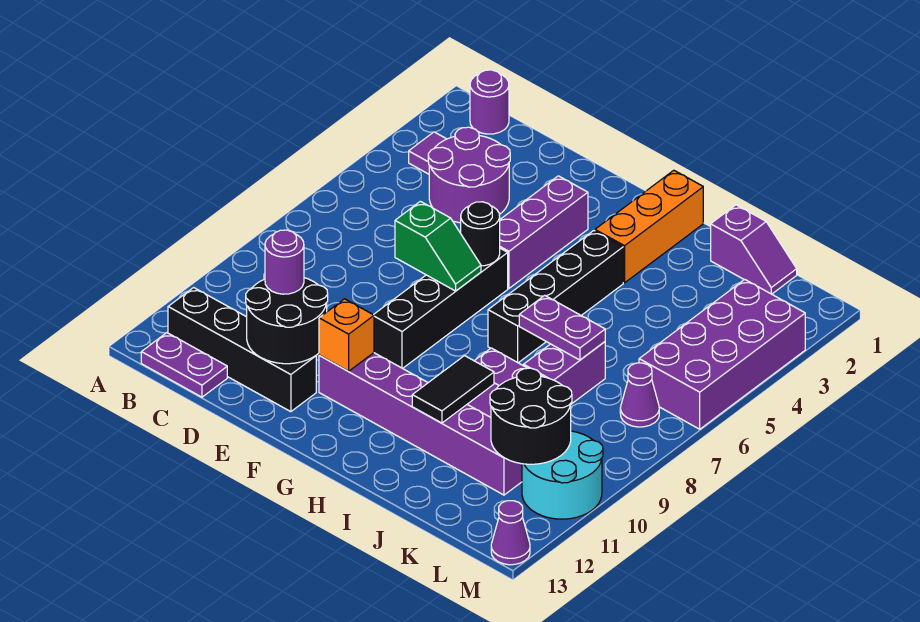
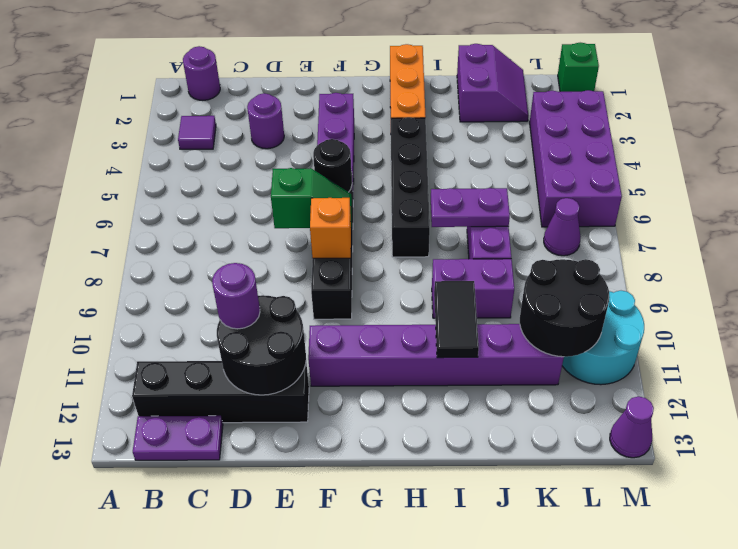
purple round brick C3:D4 level 1 -> purple round brick D3 level 1
orange brick F11 level 2 -> orange brick F8 level 2
purple slope J1:K1 level 1 top J -> purple slope J1:K2 level 1 top J
none -> green brick M1 level 1

